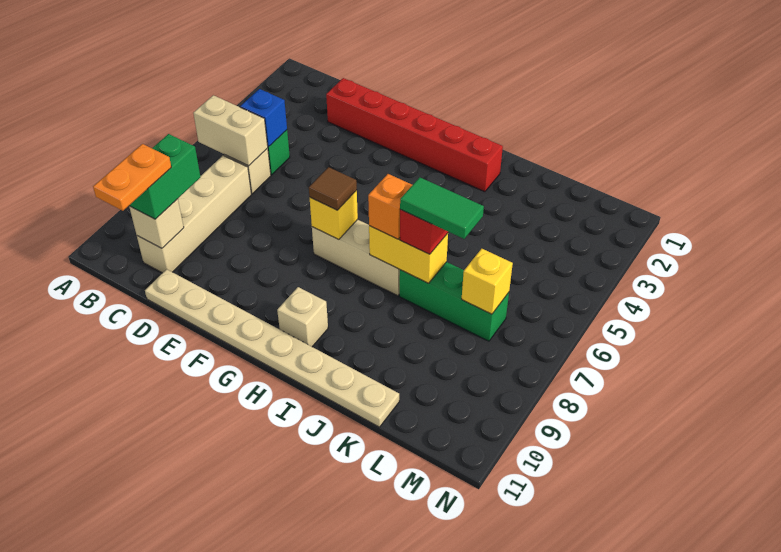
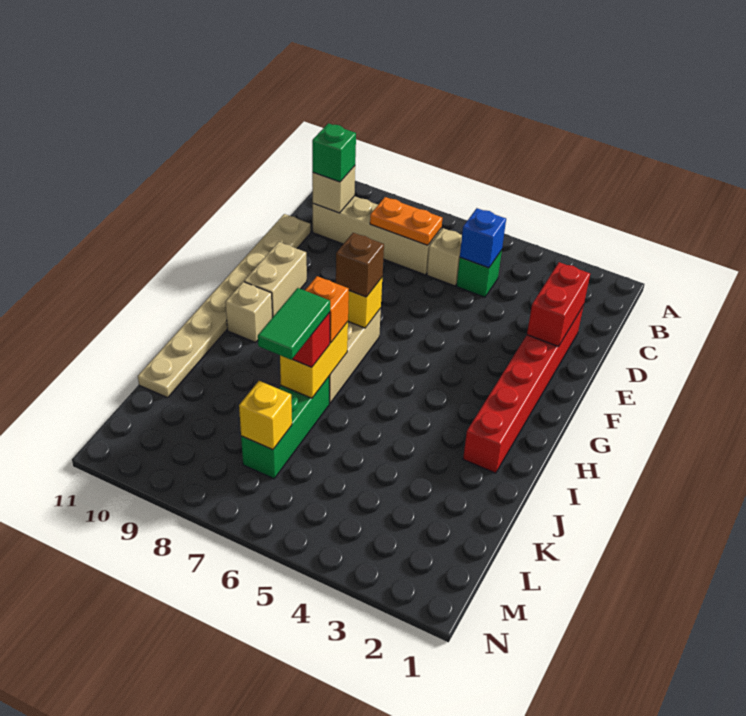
tan brick B6:C6 level 2 -> tan brick F10:G10 level 1
green brick C9:C10 level 3 -> green brick C10 level 3
orange plate C10:C11 level 4 -> orange plate C7:C8 level 2
none -> red brick D2:E2 level 2
brown tile G7 level 3 -> brown brick G7 level 3

